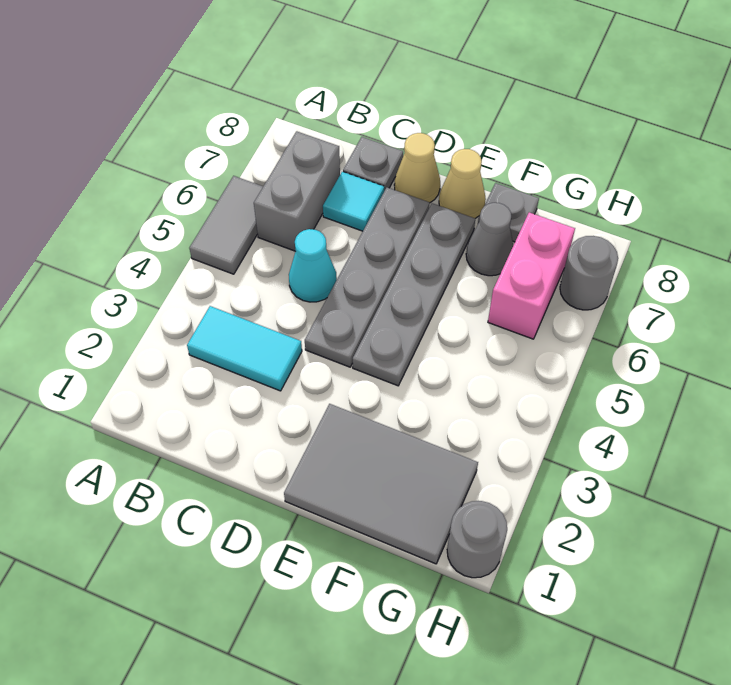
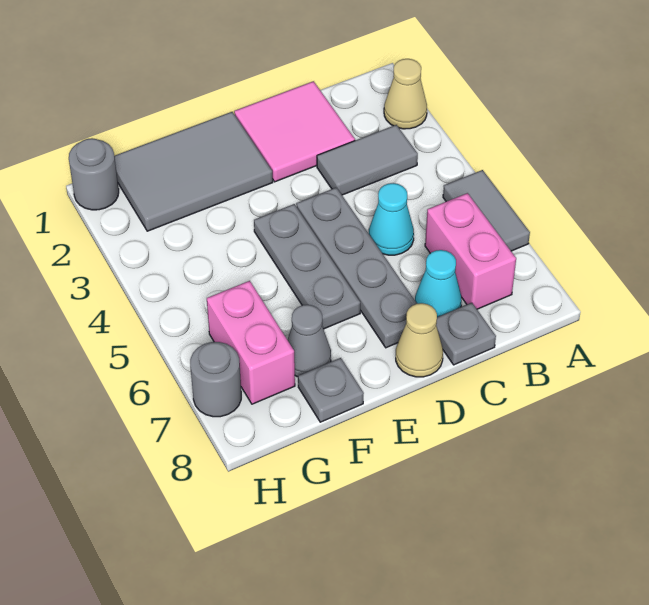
cyan tile B3:C3 level 1 -> grey tile B3:C3 level 1
grey brick B6:B7 level 1 -> pink brick B6:B7 level 1
none -> pink tile C1:D2 level 1
cyan tile C7 level 1 -> cyan cone C7 level 1
grey plate E4:E7 level 1 -> grey plate E4:E6 level 1
tan cone E8 level 1 -> tan cone A2 level 1

